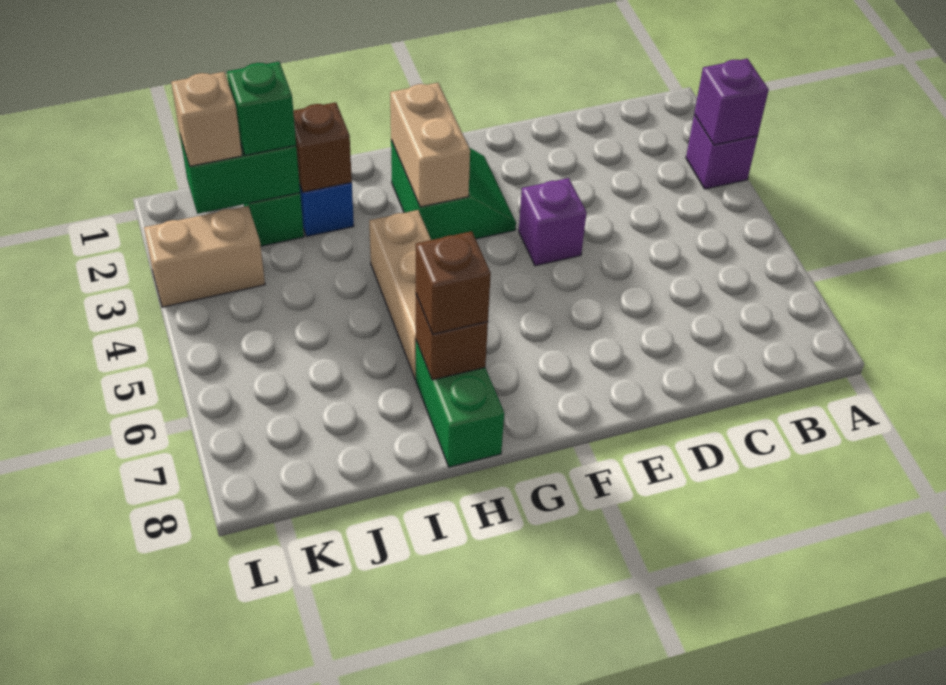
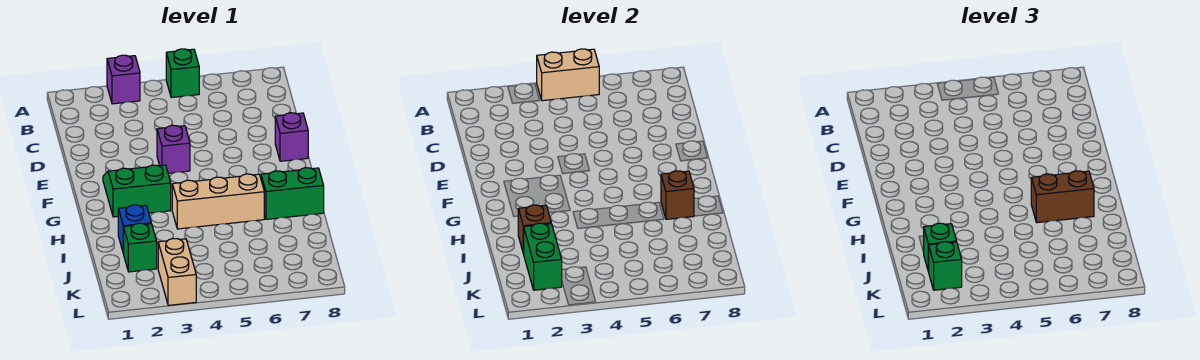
purple brick A3 level 2 -> purple brick E8 level 1
none -> green brick A5 level 1
tan brick G2:G3 level 2 -> tan brick A4:A5 level 2
brown brick H7 level 3 -> brown brick H6:H7 level 3
tan brick K2 level 3 -> green brick K2 level 3

